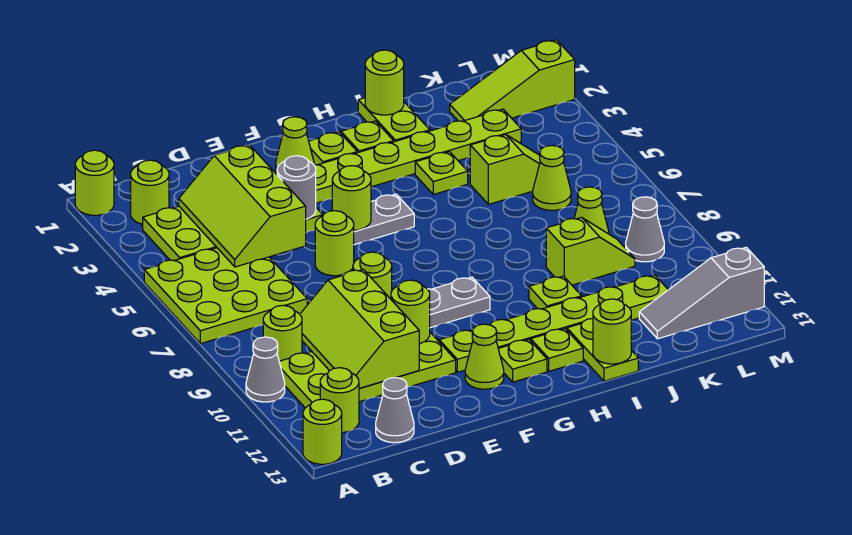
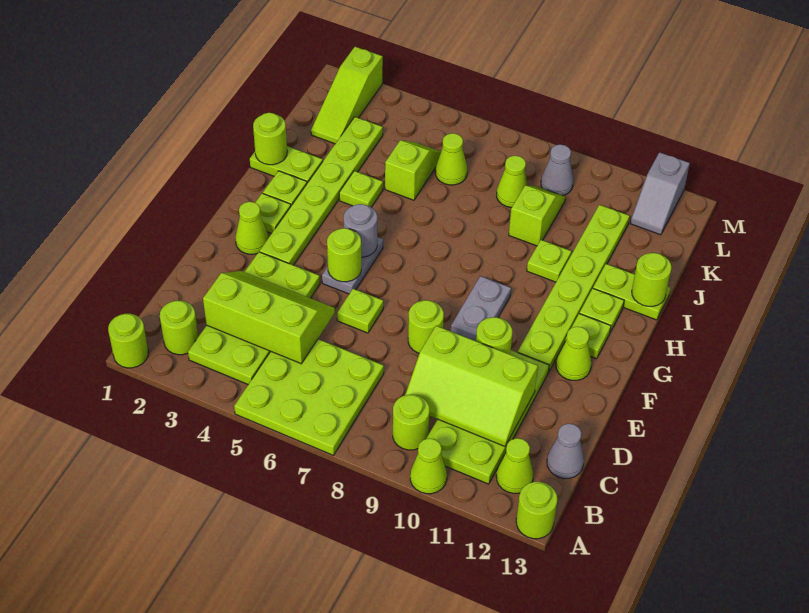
grey cone A10 level 1 -> lime cone A10 level 1
lime round brick B12 level 1 -> lime cone B12 level 1
lime slope C3:D5 level 2 top D -> lime slope C3:D5 level 2 top C
grey round brick E4 level 2 -> grey round brick G5 level 2
lime round brick E6 level 1 -> lime plate E6 level 1
grey slope K12:M12 level 1 top M -> grey slope L12:M12 level 1 top M

